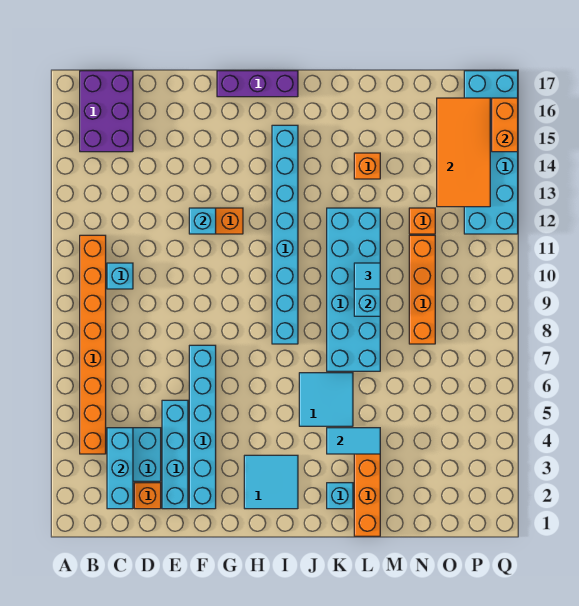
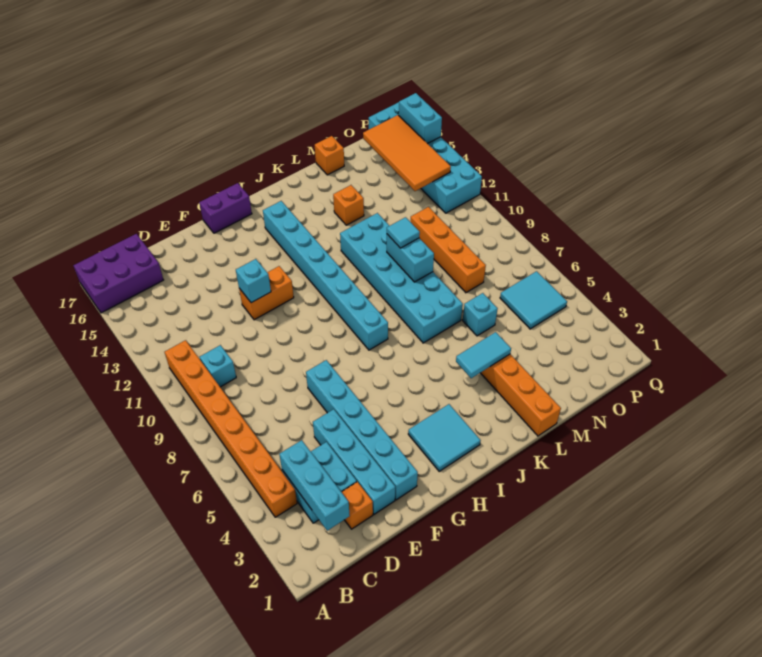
purple brick B15:C17 level 1 -> purple brick A16:C17 level 1
purple brick G17:I17 level 1 -> purple brick G17:H17 level 1
cyan tile J5:K6 level 1 -> cyan tile O5:P6 level 1
cyan brick K2 level 1 -> cyan brick M6 level 1
orange brick N12 level 1 -> orange brick M17 level 1
orange brick Q15:Q16 level 2 -> cyan brick Q15:Q16 level 2

